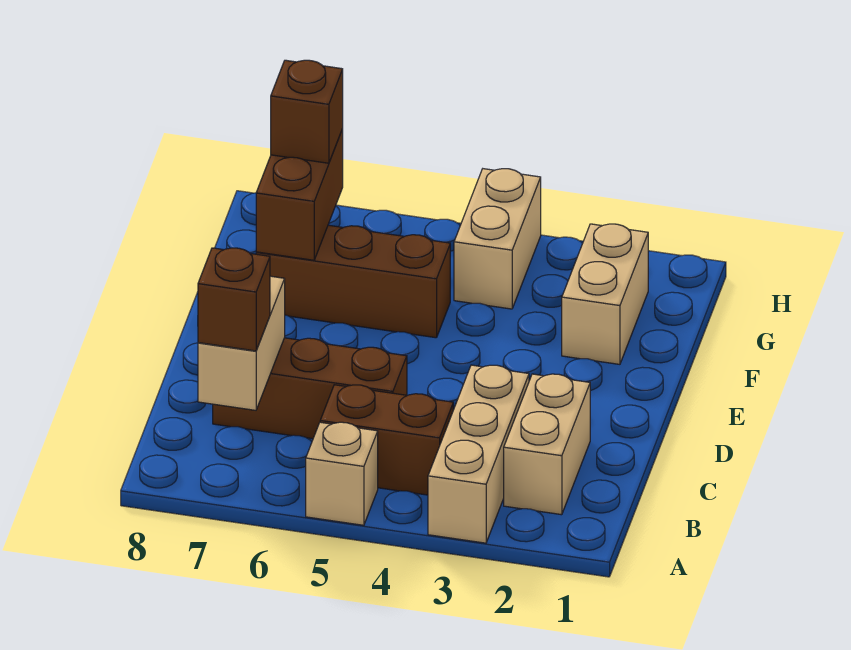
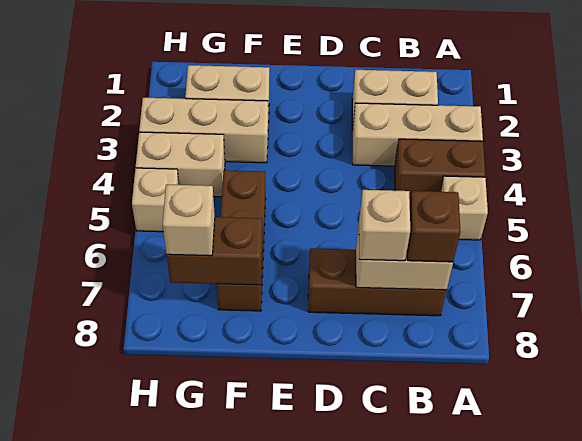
brown brick B4:B5 level 1 -> brown brick A4:B4 level 1
brown brick C5:C7 level 1 -> brown brick B7:D7 level 1
none -> tan brick C7 level 3
none -> tan brick F3:H3 level 1
brown brick G7 level 3 -> tan brick G7 level 3
none -> tan brick H5 level 1

